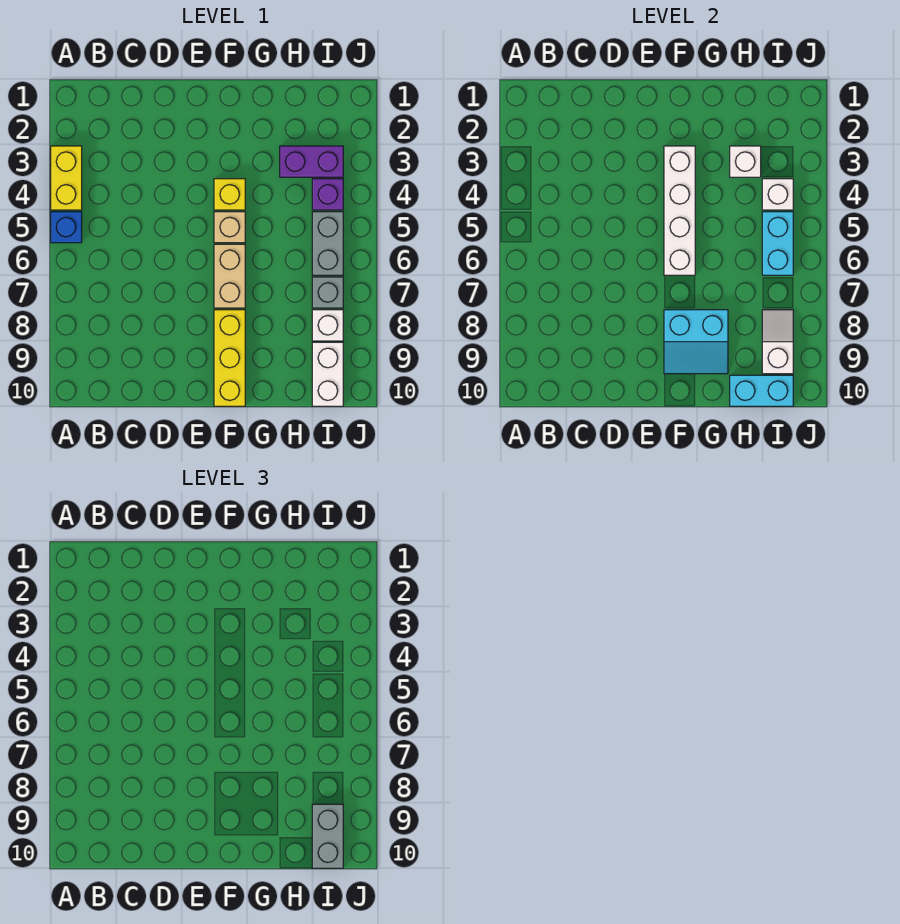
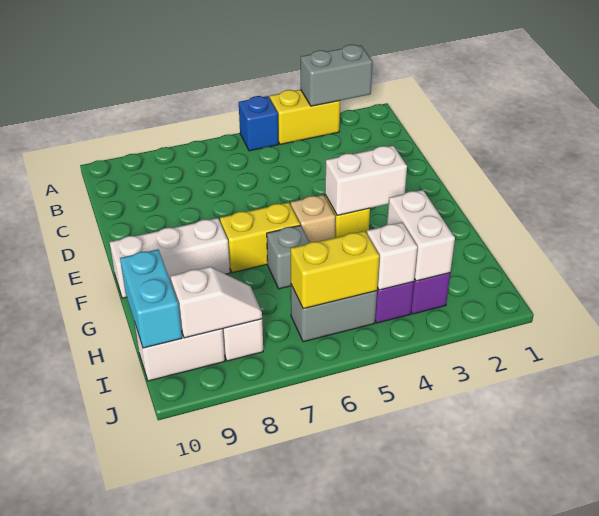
white brick F3:F6 level 2 -> white brick F3:F4 level 2
tan brick F6:F7 level 1 -> yellow brick F6:F7 level 1
yellow brick F8:F10 level 1 -> white brick F8:F10 level 1
cyan slope F8:G9 level 2 top 8 -> none
white brick H3 level 2 -> white brick H3:I3 level 2
cyan brick I5:I6 level 2 -> yellow brick I5:I6 level 2
grey brick I7 level 1 -> grey brick G6 level 1
grey brick I9:I10 level 3 -> grey brick A2:A3 level 2

